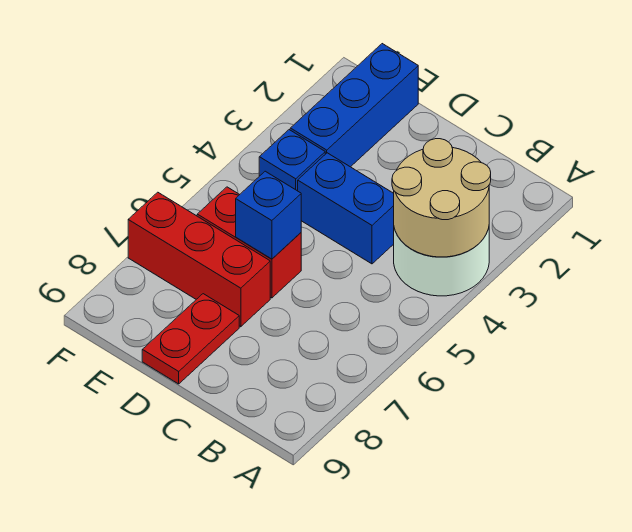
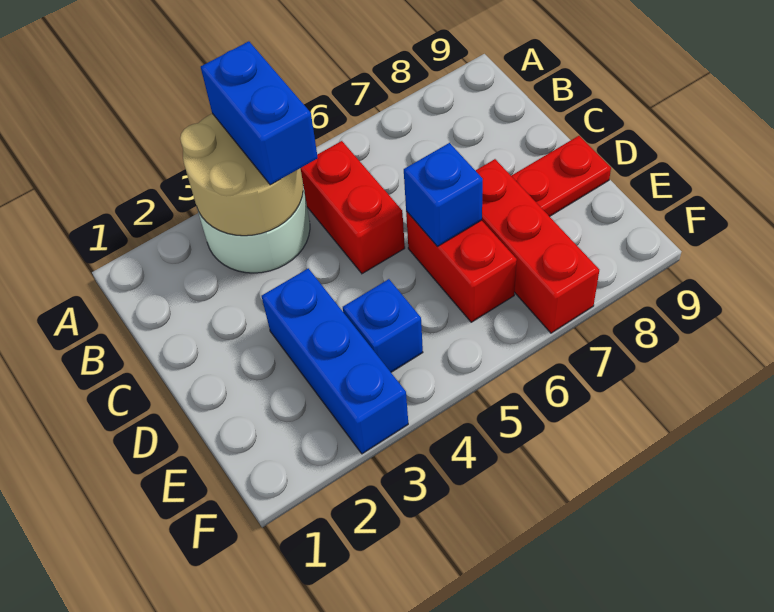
none -> red brick B5:C5 level 1
blue brick C4:D4 level 1 -> blue brick A4:B4 level 3
blue brick E1:E3 level 1 -> blue brick D3:F3 level 1

